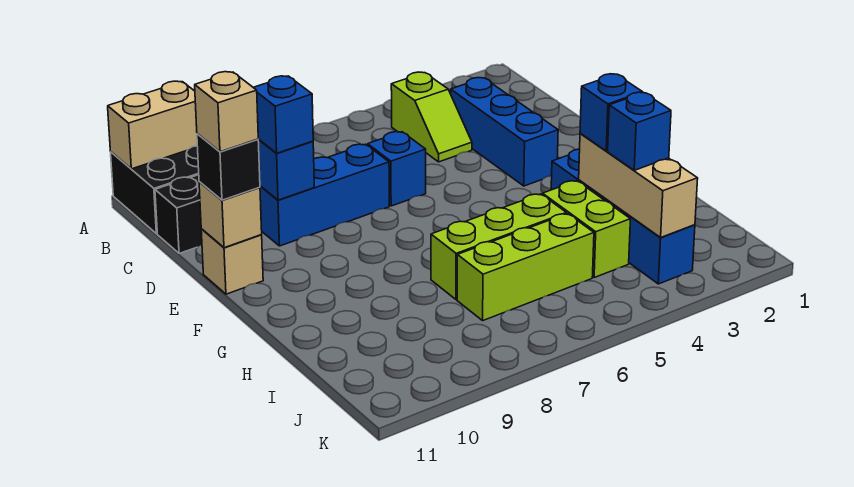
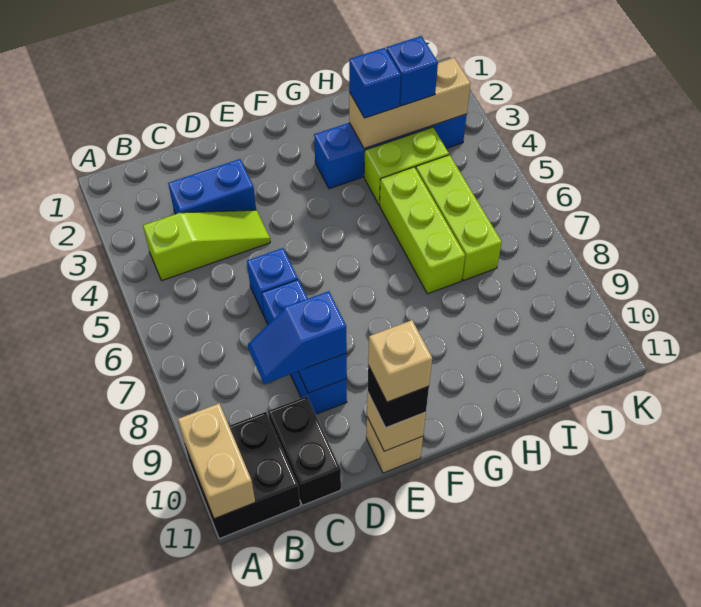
lime slope B4:C4 level 1 top B -> lime slope B4:D4 level 1 top B
blue brick C3:E3 level 1 -> blue brick C3:D3 level 1

